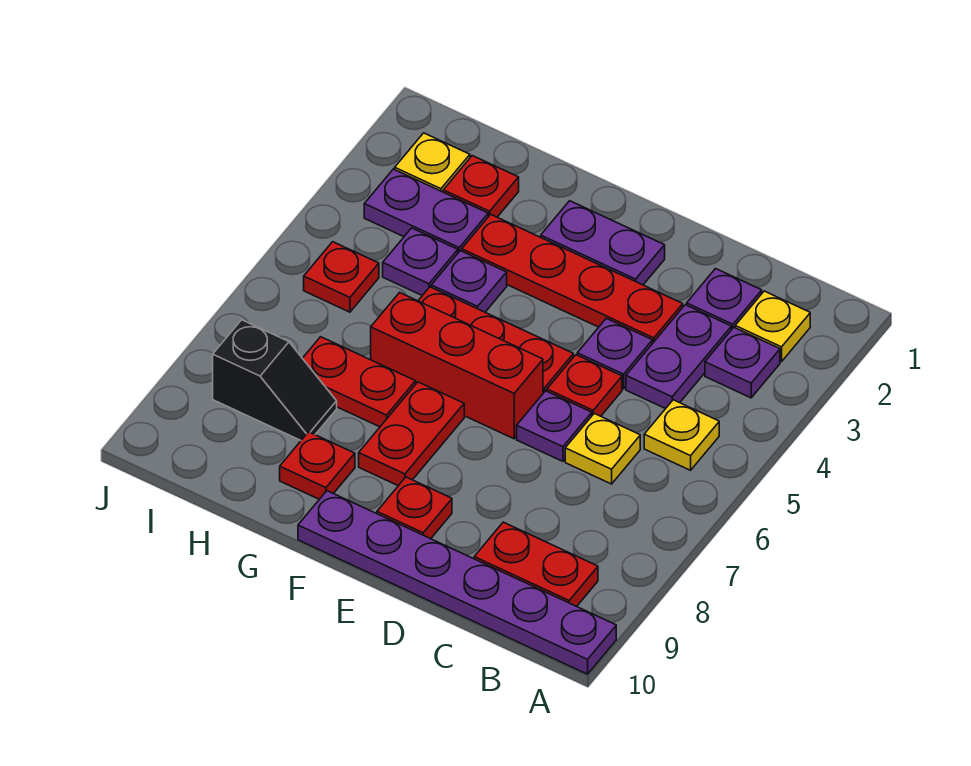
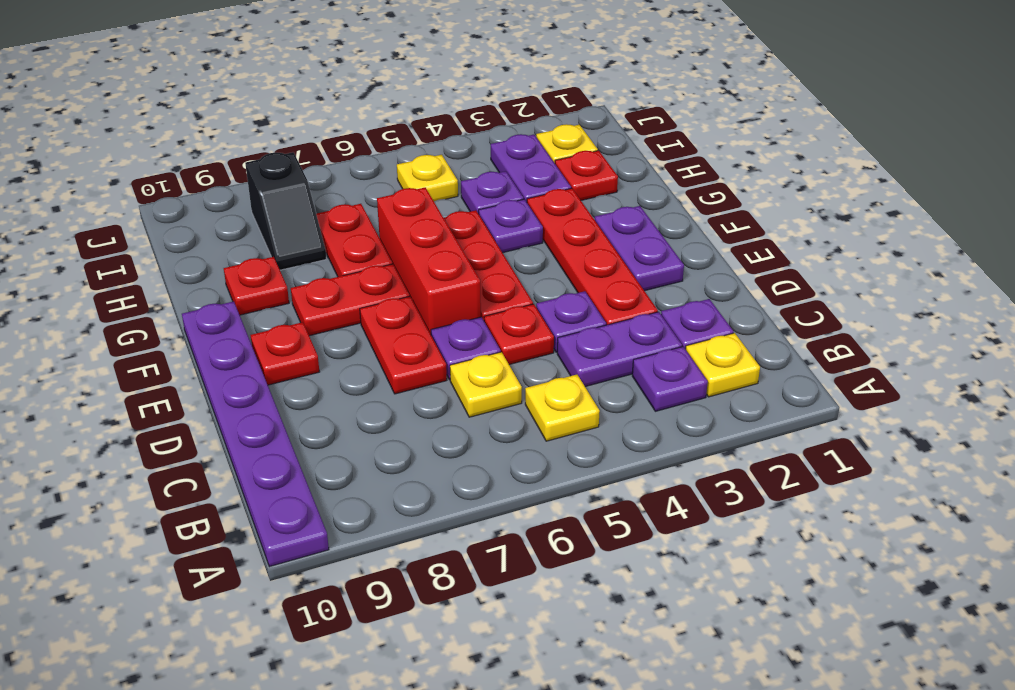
red plate B9:C9 level 1 -> red plate D7:E7 level 1
red plate I5 level 1 -> yellow plate I5 level 1

